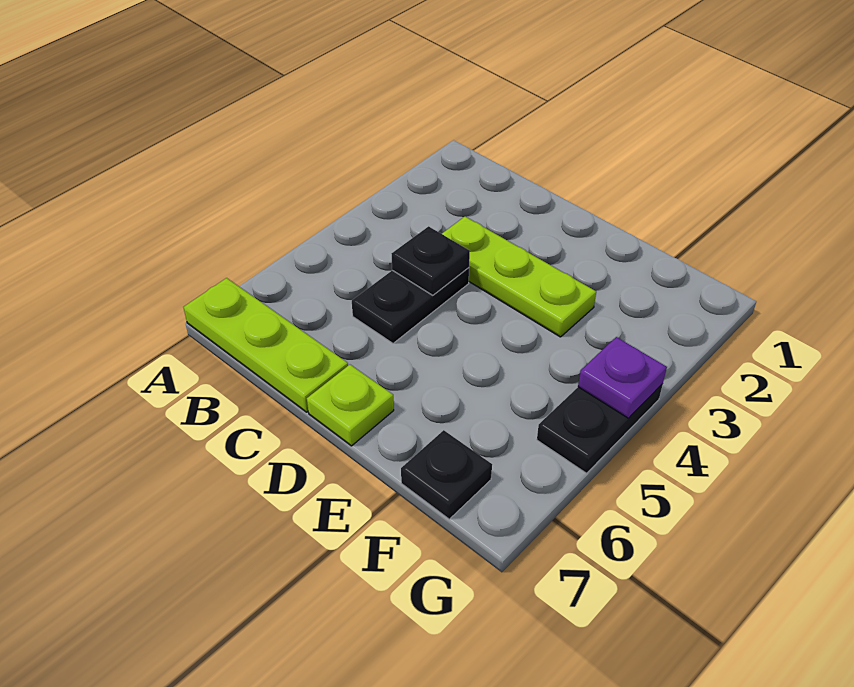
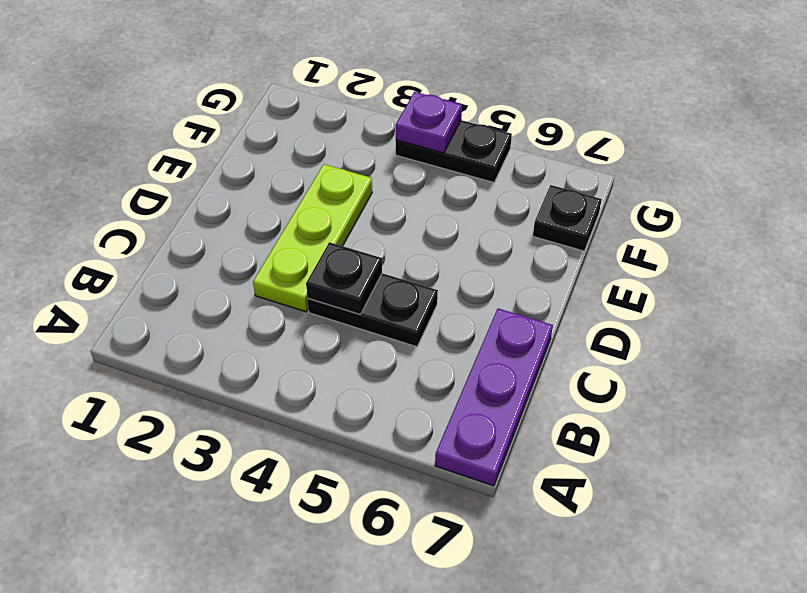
lime plate A7:C7 level 1 -> purple plate A7:C7 level 1
lime plate D7 level 1 -> none

